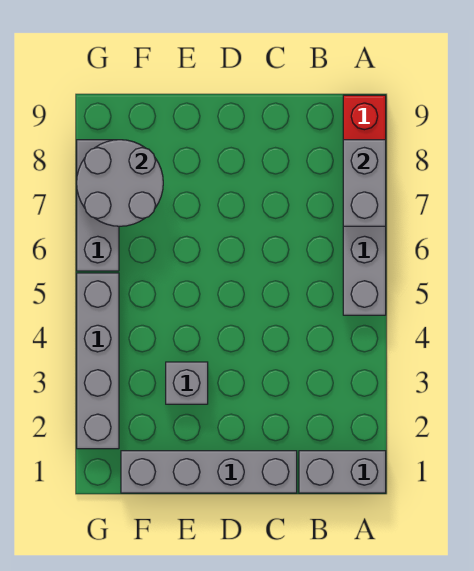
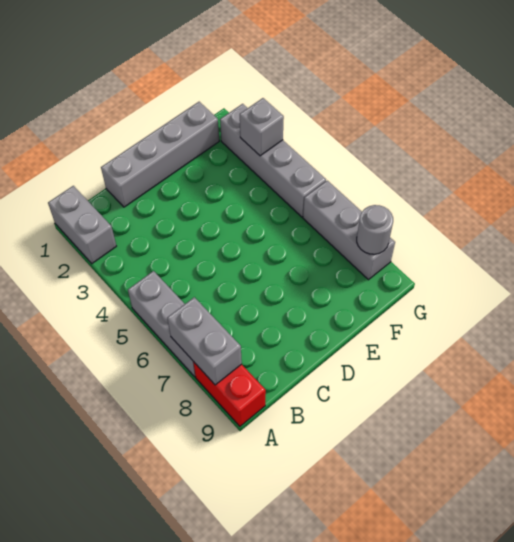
grey brick A1:B1 level 1 -> grey brick A1:A2 level 1
grey brick E3 level 1 -> grey brick G3 level 2
grey round brick F7:G8 level 2 -> grey round brick G8 level 2

